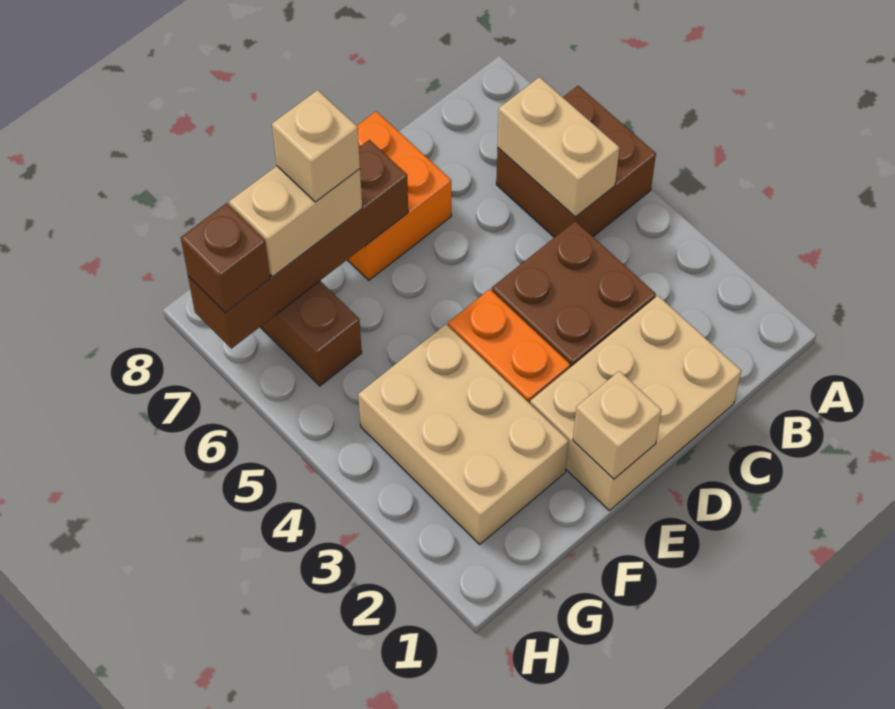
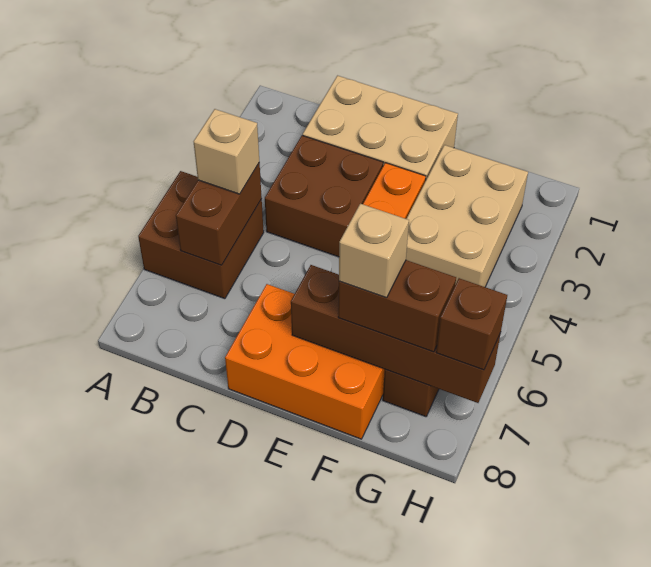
tan brick B5:B6 level 2 -> brown brick B5:B6 level 2
orange brick D7:E8 level 1 -> orange brick D7:F8 level 1
tan brick E1 level 2 -> tan brick B5 level 3
tan brick F7:G7 level 3 -> brown brick F7:G7 level 3

